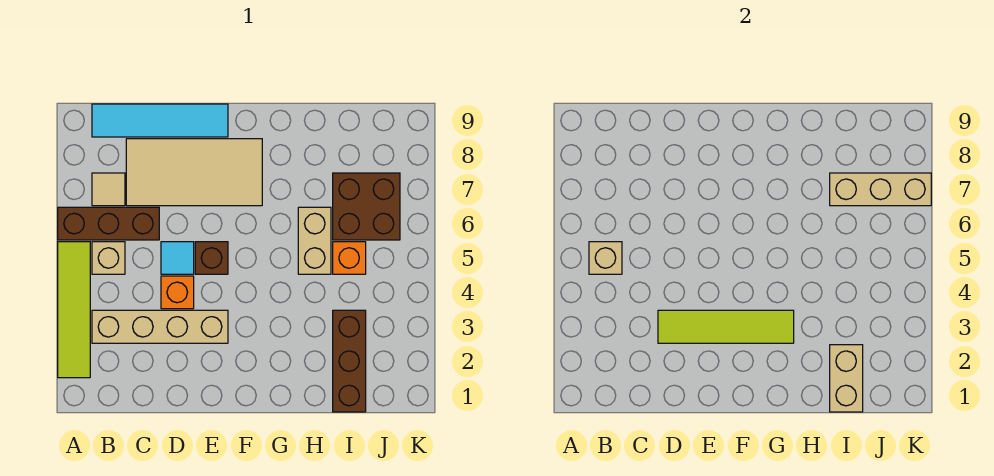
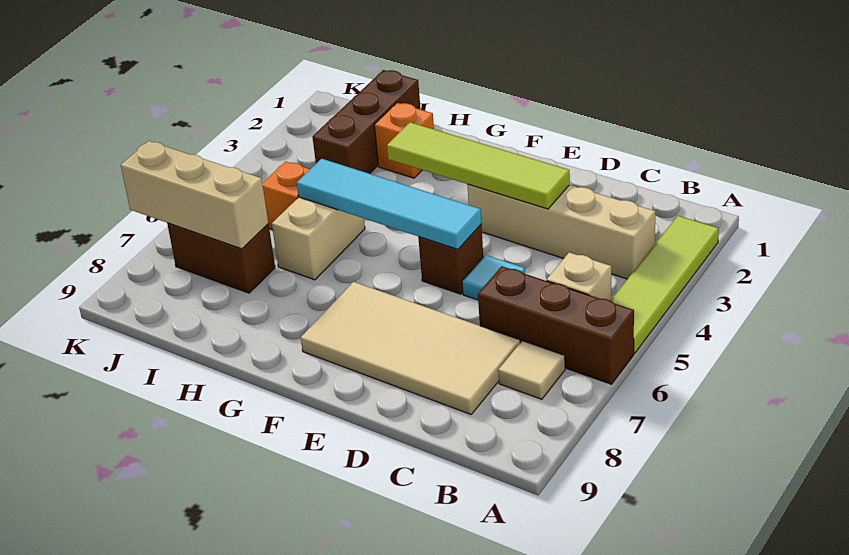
tan brick B5 level 2 -> none
cyan tile B9:E9 level 1 -> cyan tile E5:H5 level 2
orange brick D4 level 1 -> orange brick H2 level 1
tan brick I1:I2 level 2 -> none
brown brick I6:J7 level 1 -> brown brick I7:J7 level 1

